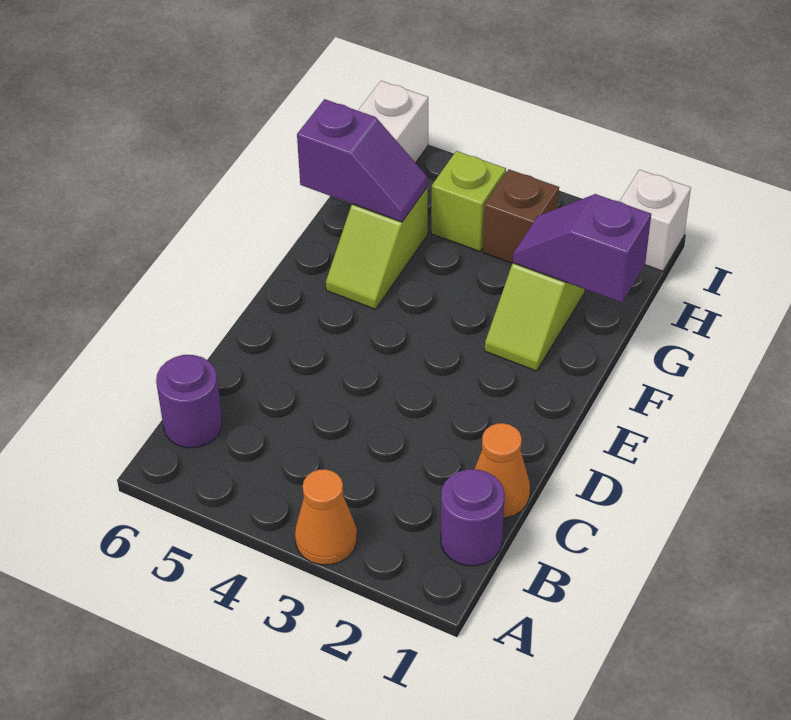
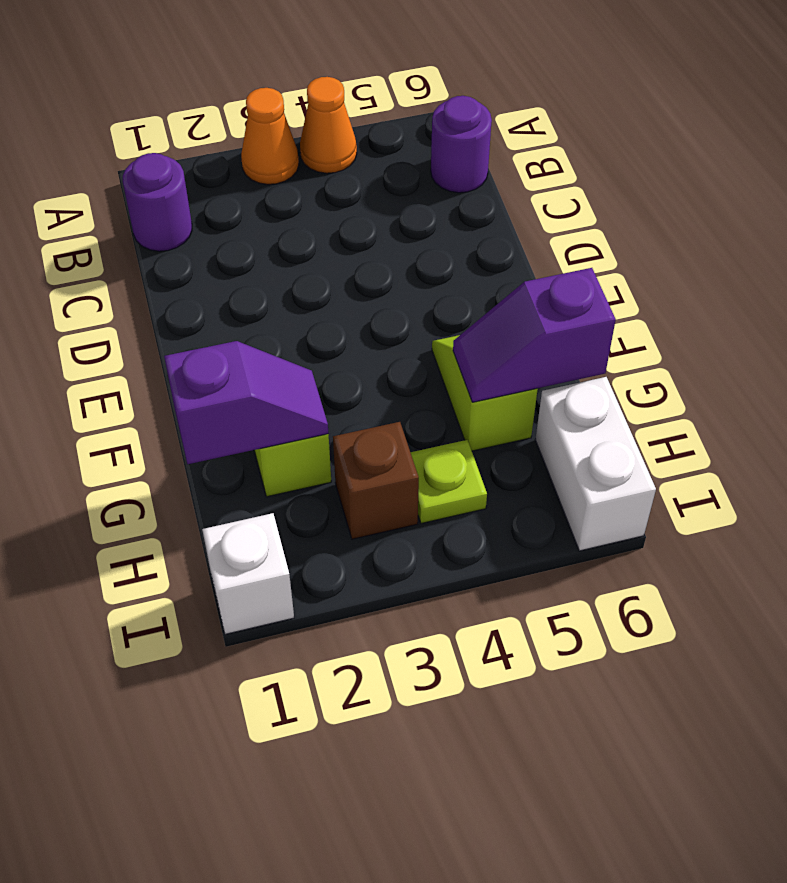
orange cone C1 level 1 -> orange cone A4 level 1
lime brick H4 level 1 -> lime plate H4 level 1

